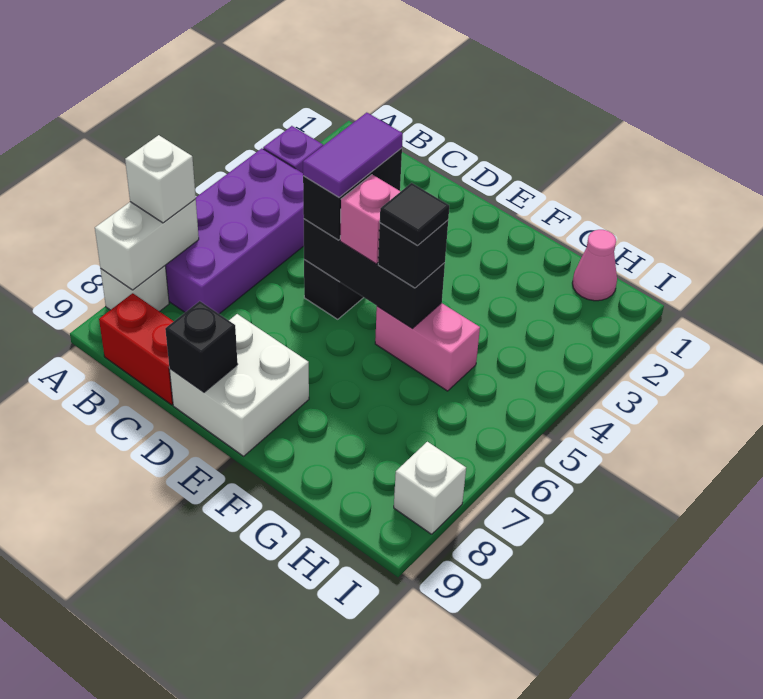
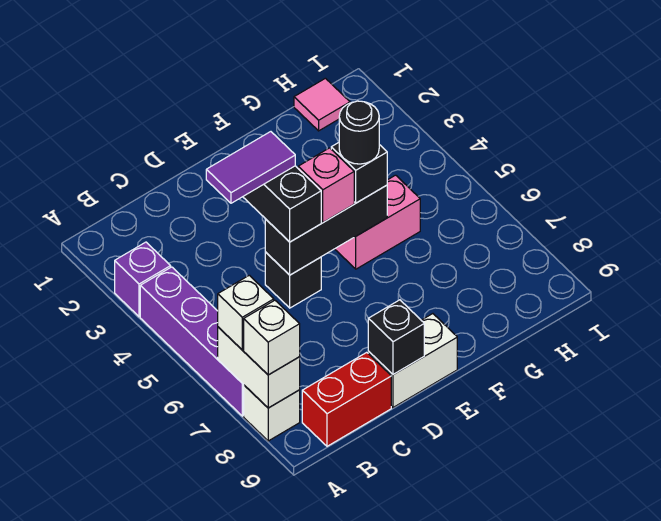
purple brick A4:B7 level 1 -> purple brick A4:A7 level 1
purple tile D4:D5 level 4 -> purple tile C4:D4 level 4
white brick D8:E9 level 1 -> white brick D9:E9 level 1
black tile F5 level 4 -> black round brick F5 level 4
pink cone H1 level 1 -> pink tile H1 level 1
white brick I8 level 1 -> white brick A8 level 3

